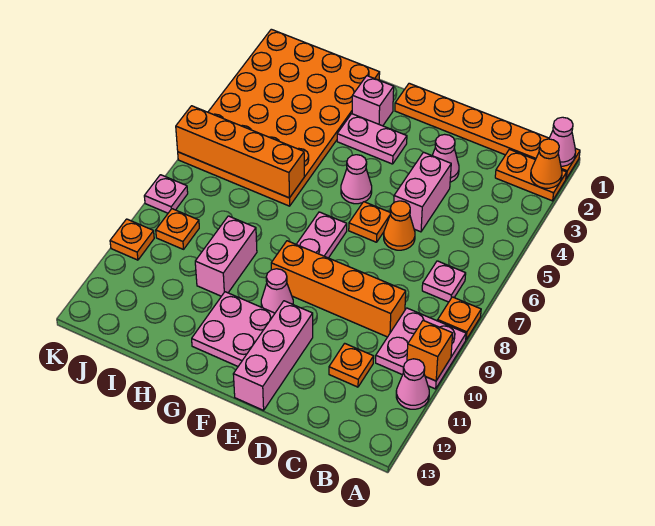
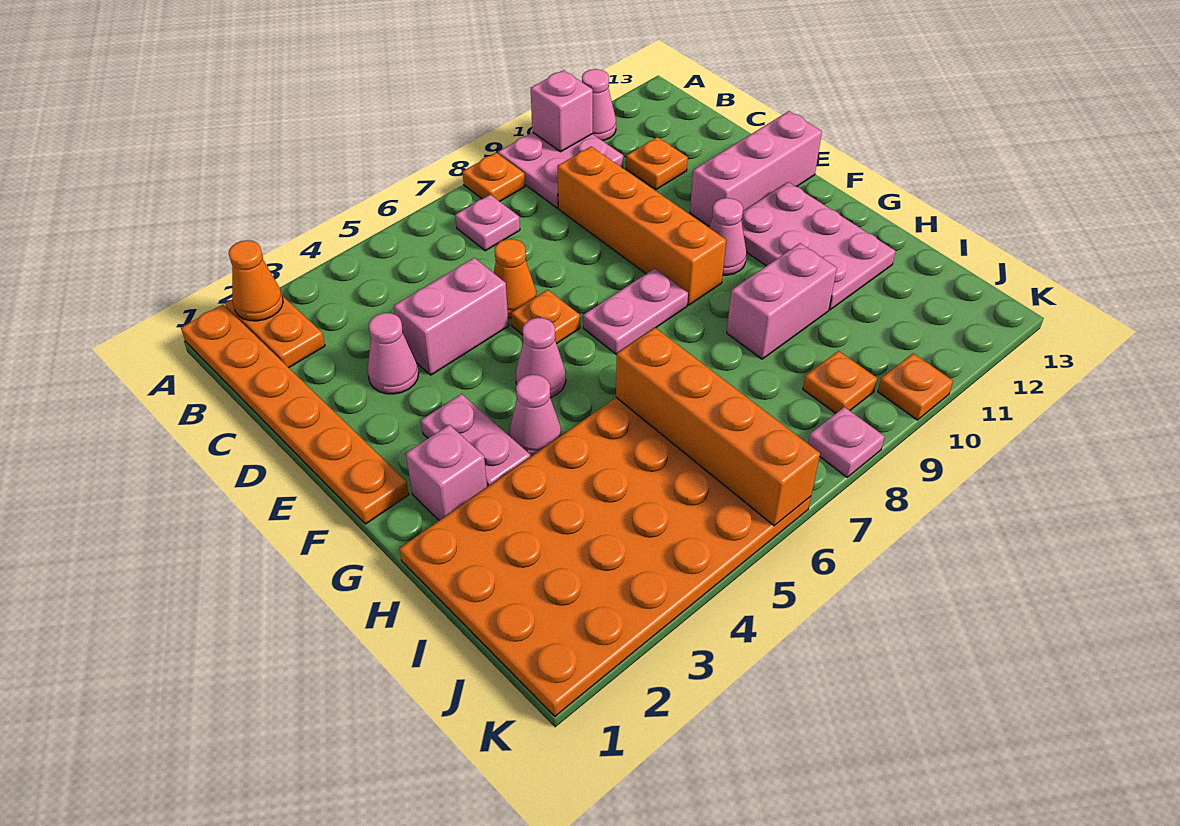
pink cone A1 level 2 -> pink cone G4 level 1
orange brick A10 level 2 -> pink brick A10 level 2
pink plate F11:G12 level 1 -> pink plate F11:H12 level 1

